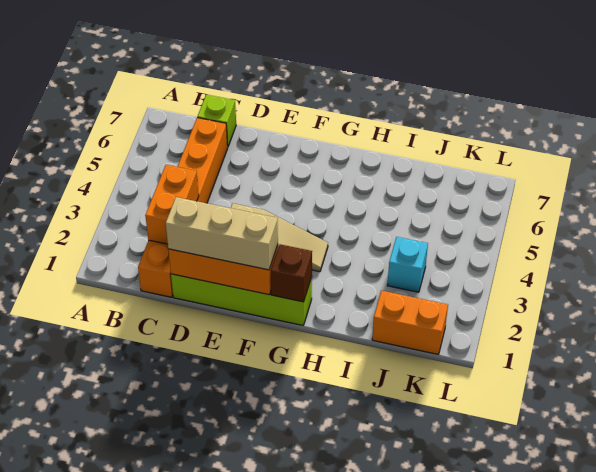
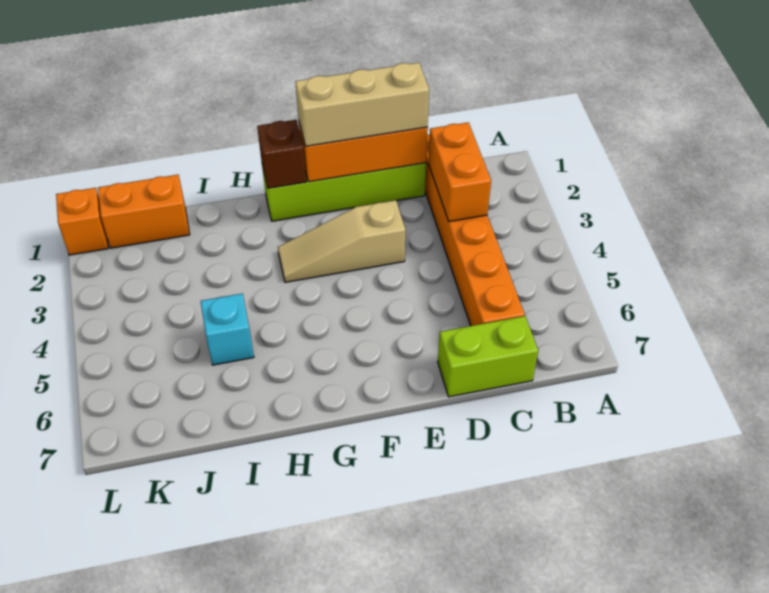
lime brick C7 level 1 -> lime brick C7:D7 level 1
cyan brick J3 level 1 -> cyan brick I5 level 1
none -> orange brick L1 level 1

